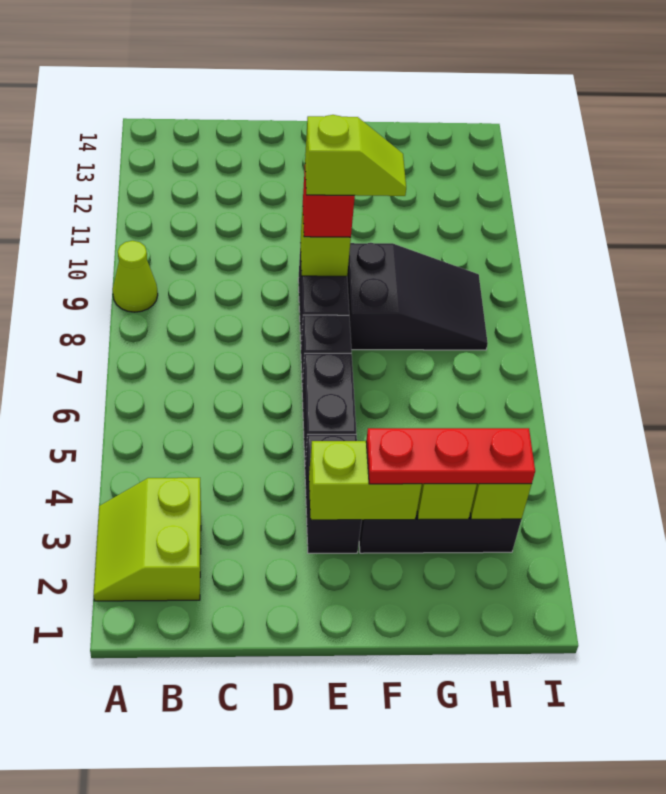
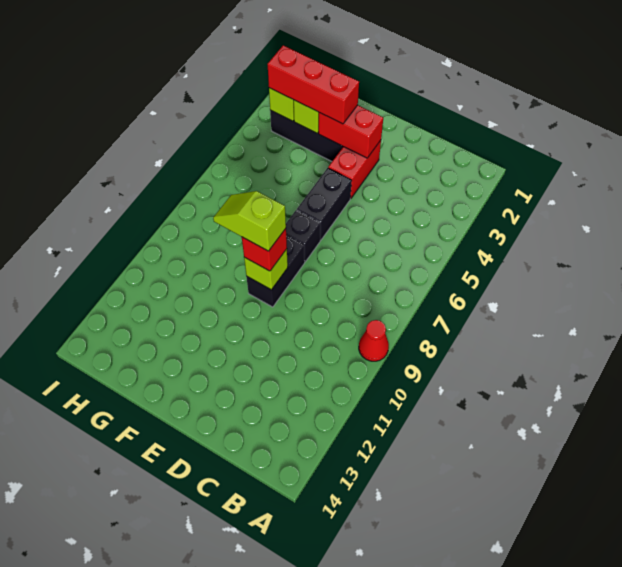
lime slope A2:B3 level 1 top B -> none
lime cone A9 level 1 -> red cone A9 level 1
black brick E3:E4 level 1 -> red brick E3:E4 level 1
lime brick E3:F3 level 2 -> red brick E3:F3 level 2
red plate F3:H3 level 3 -> red brick F3:H3 level 3
black slope F8:H9 level 1 top F -> none

